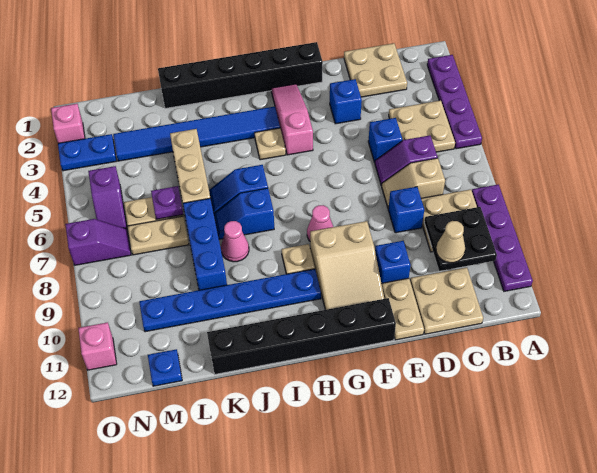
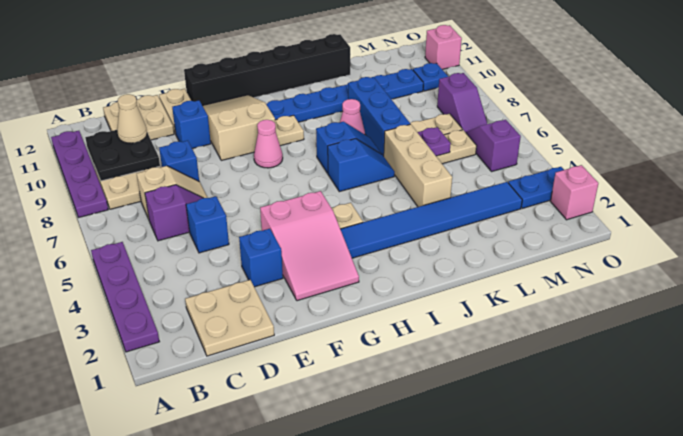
tan plate B4:C5 level 1 -> none
black brick F1:K1 level 1 -> none
pink slope G2:G4 level 1 top 4 -> pink slope F2:G4 level 1 top 4
blue plate M12 level 1 -> blue plate N10 level 1
purple slope N7:O7 level 1 top O -> purple slope N7:N8 level 1 top 8

